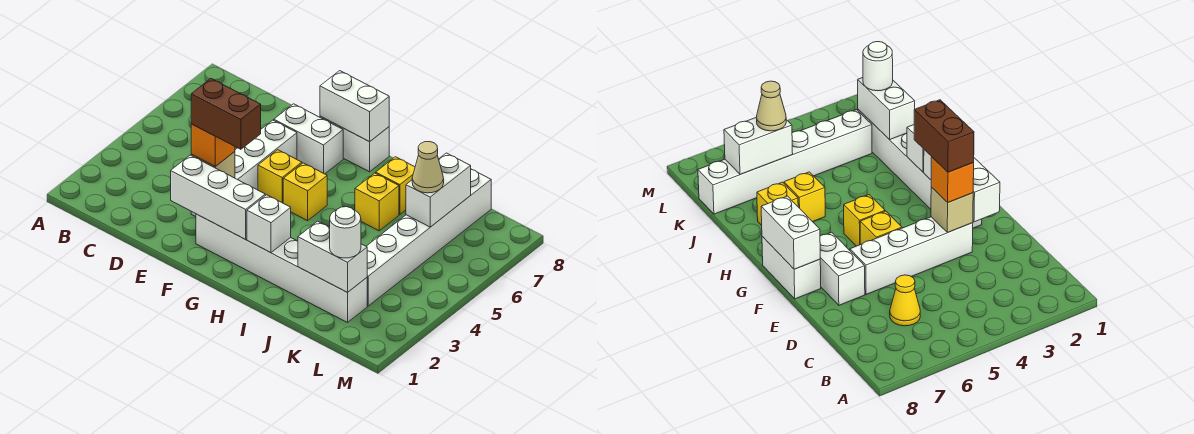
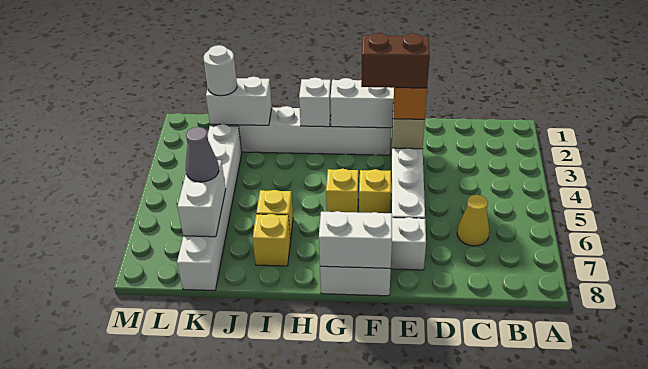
tan cone K6 level 3 -> grey cone K6 level 3

